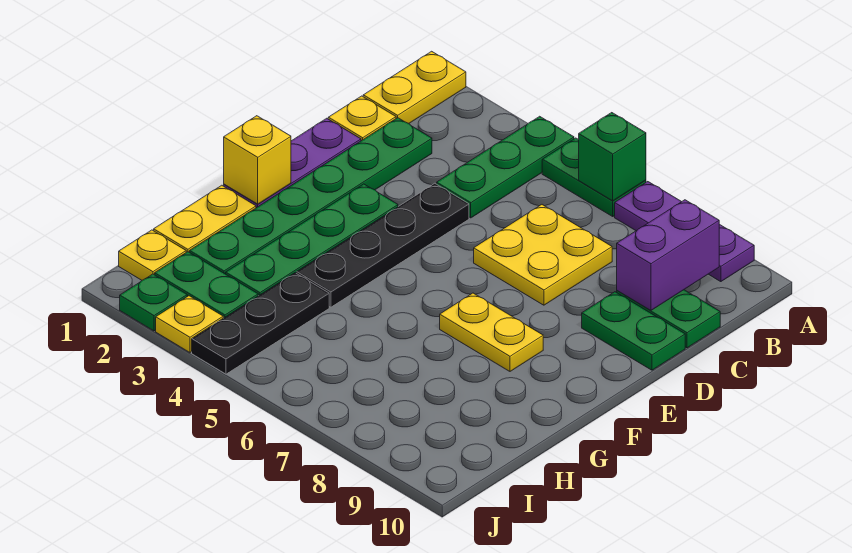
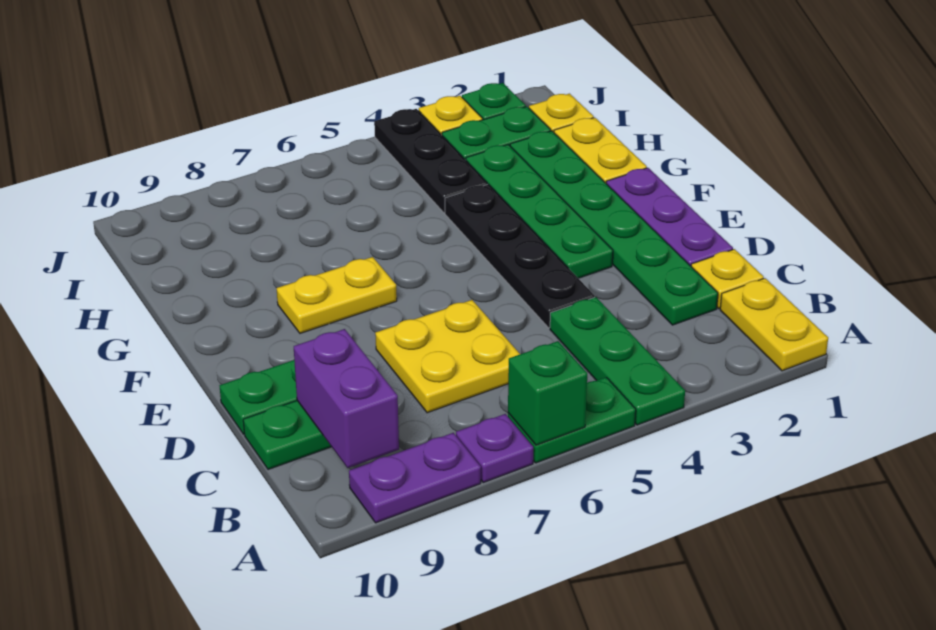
yellow brick F1 level 2 -> none

